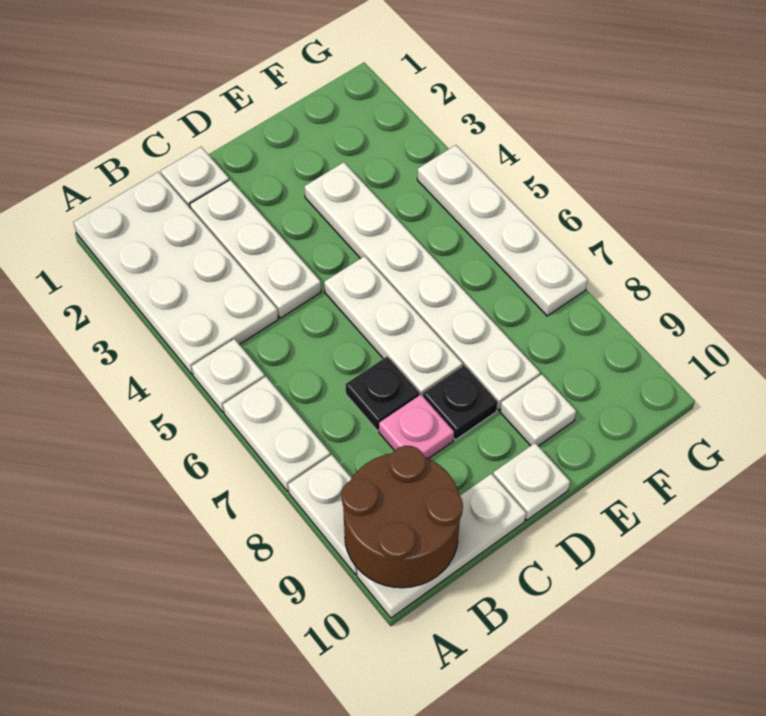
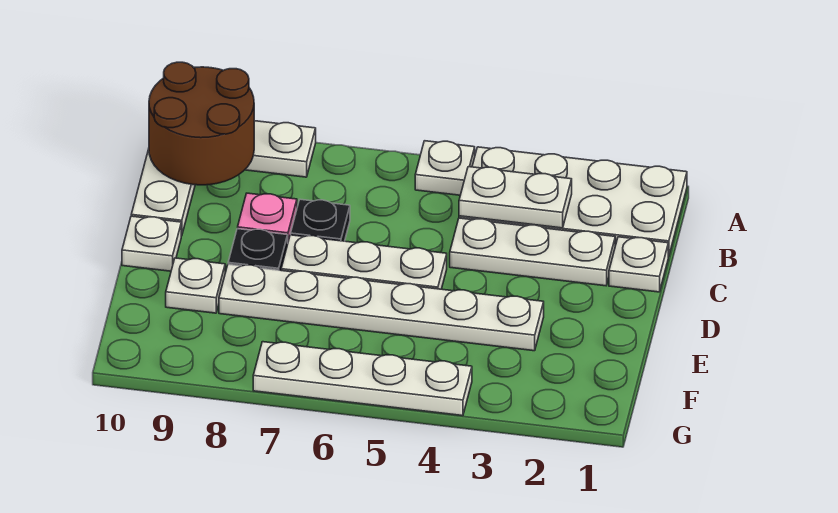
white plate A6:A7 level 1 -> white plate B3:B4 level 2

